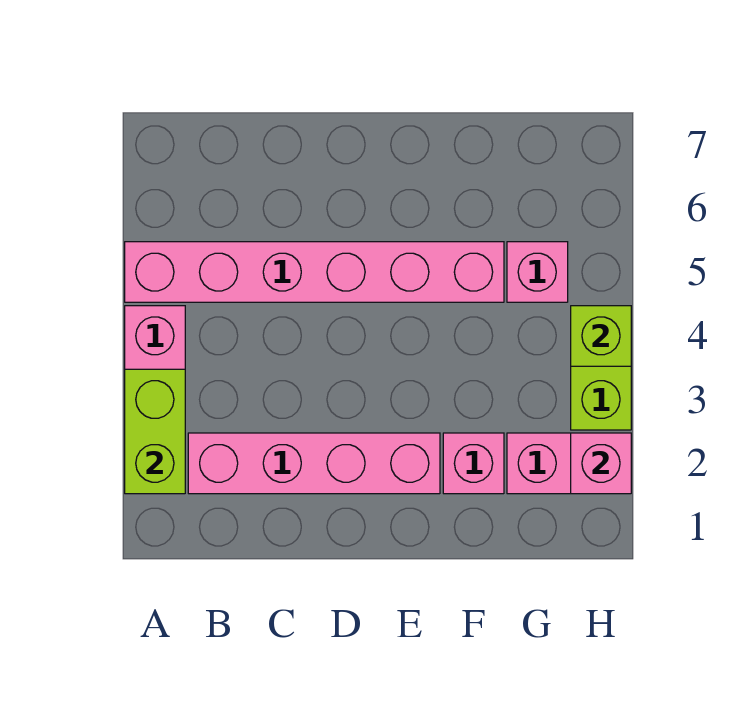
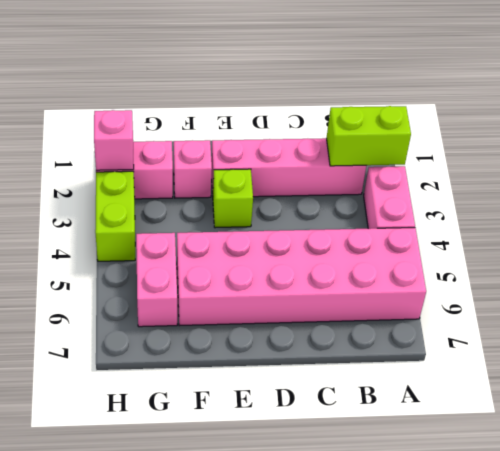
lime brick A2:A3 level 2 -> lime brick A2:B2 level 2
pink brick A5:F5 level 1 -> pink brick A5:F6 level 1
pink brick G5 level 1 -> pink brick G5:G6 level 1
lime brick H4 level 2 -> lime brick E3 level 1

